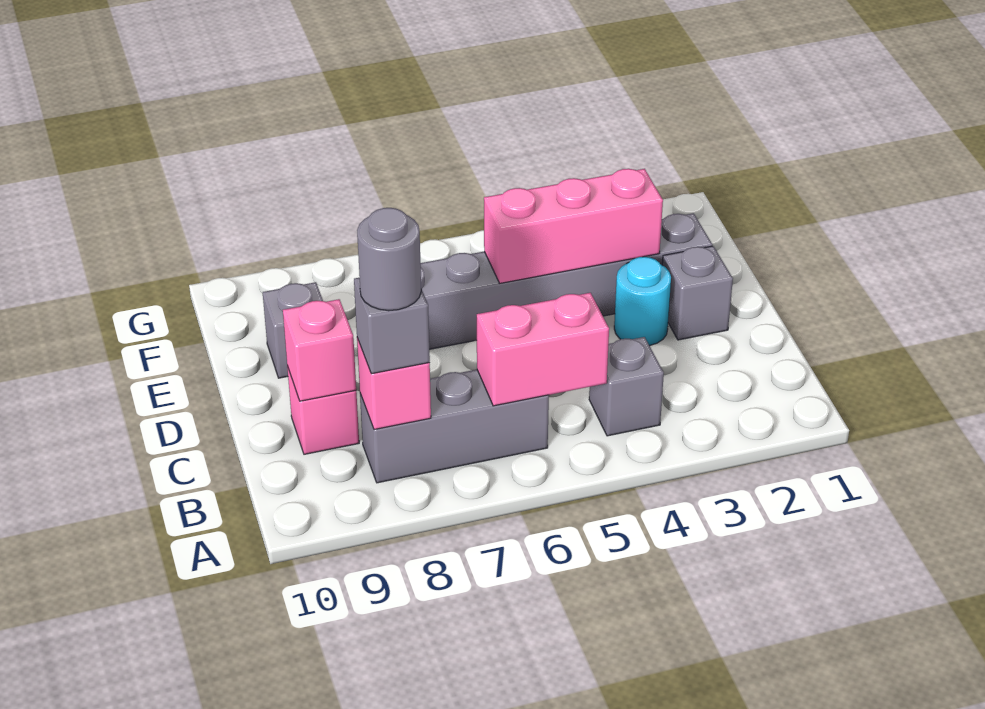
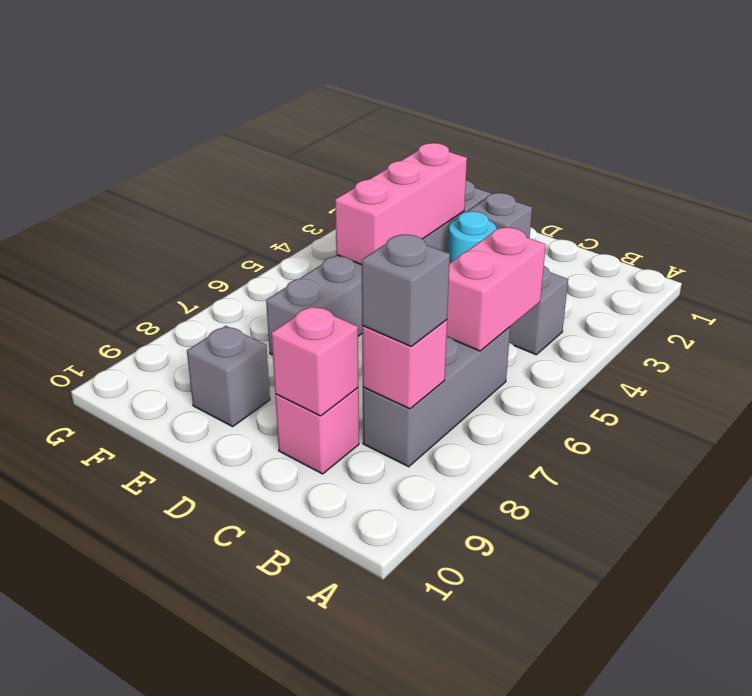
grey round brick B8 level 4 -> none

